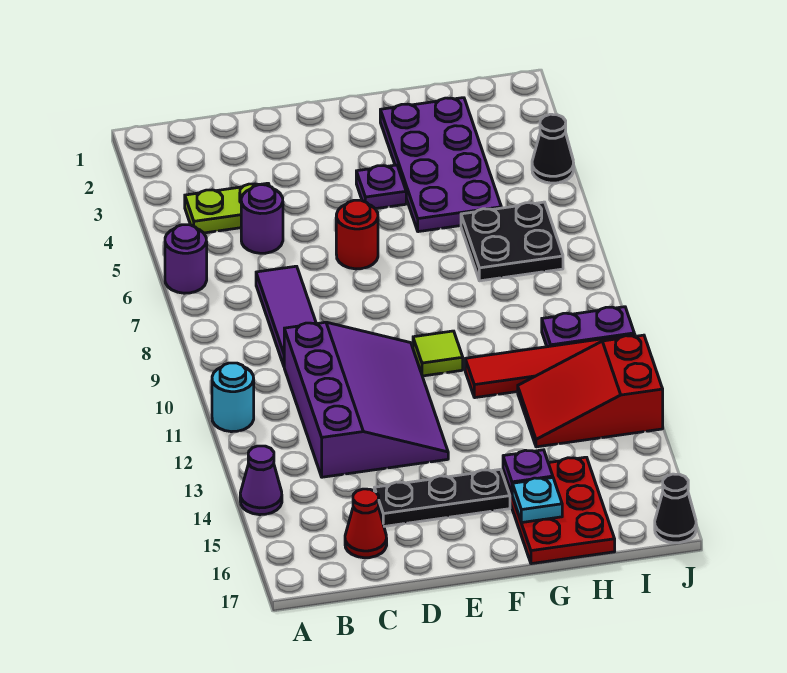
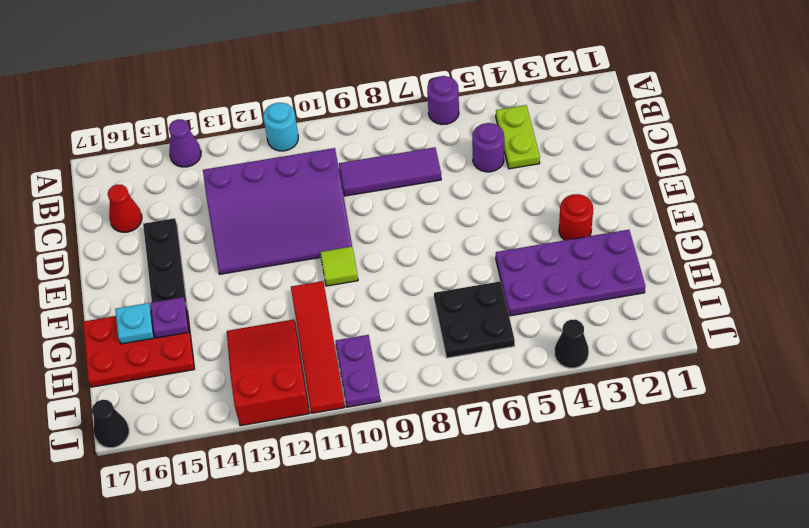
red round brick E6 level 1 -> red round brick F3 level 1
purple plate F4 level 1 -> none

